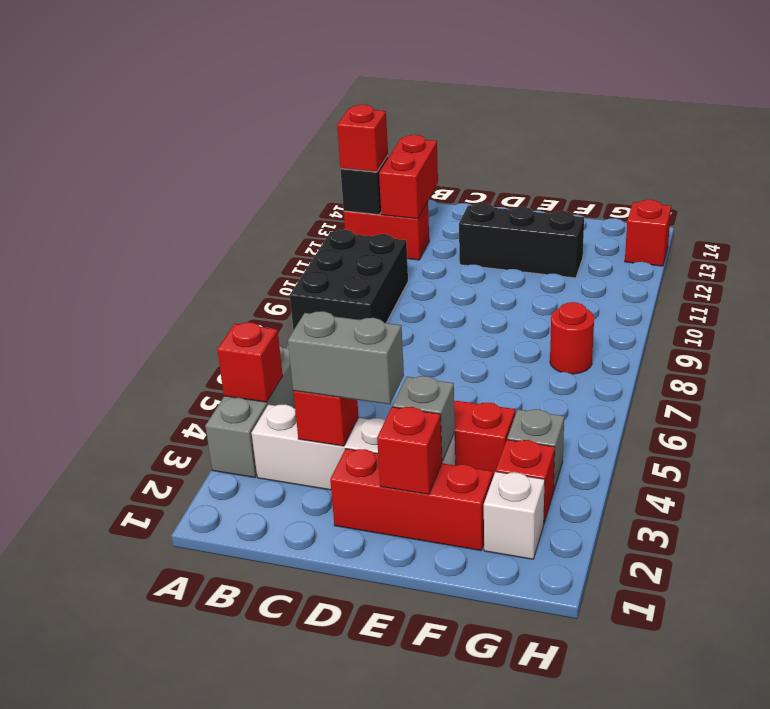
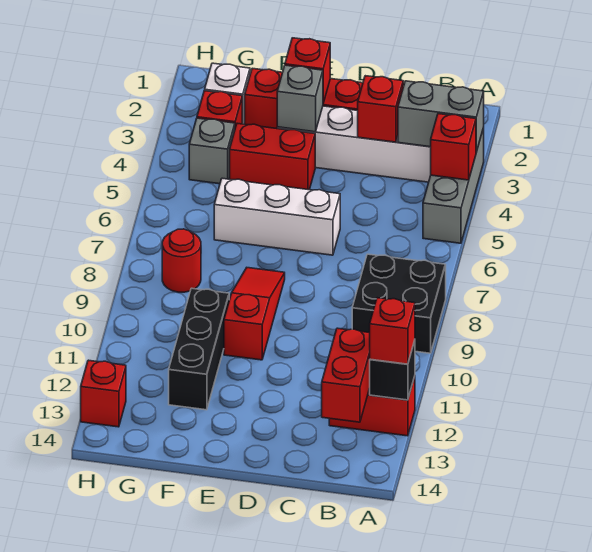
black brick A8:B10 level 1 -> black brick A8:B9 level 1
grey brick C3:D3 level 3 -> grey brick A3:B3 level 2
none -> white brick D6:F6 level 1
black brick D12:F12 level 1 -> black brick F10:F12 level 1
none -> red slope E8:E10 level 1 top 10

